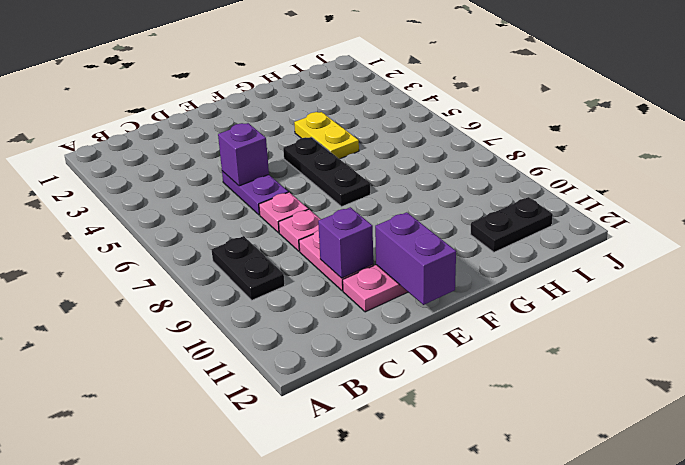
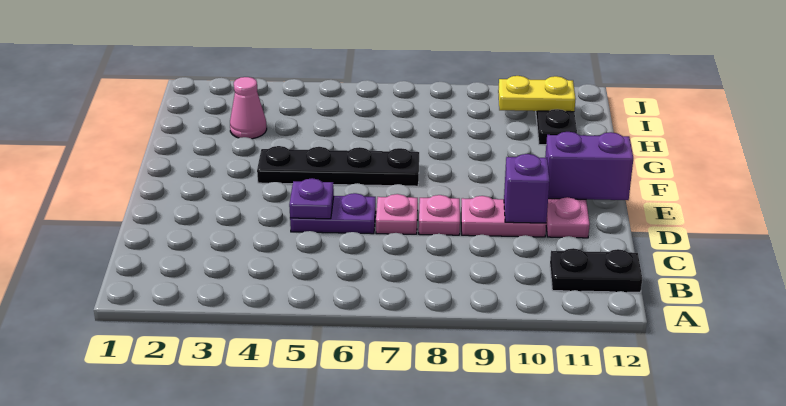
black plate B8:B9 level 1 -> black plate B11:B12 level 1
purple brick D5 level 2 -> purple plate D5 level 2
black plate F5:F7 level 1 -> black plate F4:F7 level 1
yellow plate G4:G5 level 1 -> yellow plate I10:I11 level 2
none -> pink cone H3 level 1

